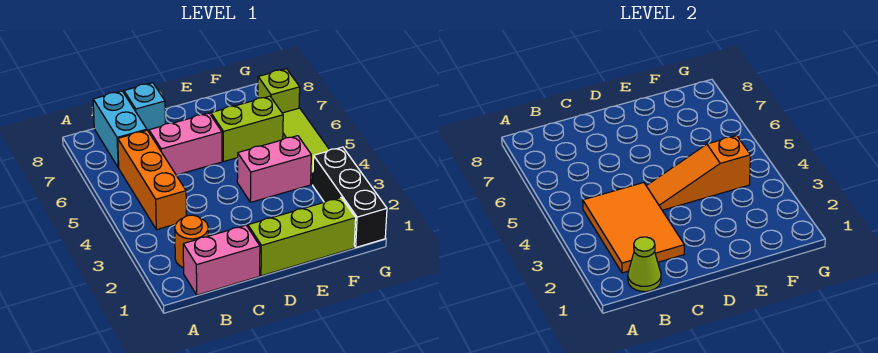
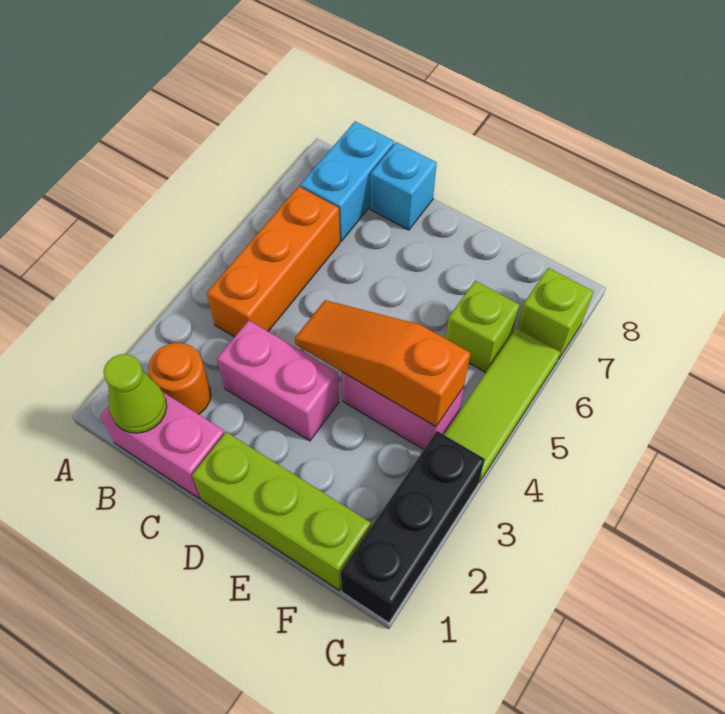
orange tile B2:C4 level 2 -> none
pink brick C6:D6 level 1 -> pink brick C3:D3 level 1
lime brick E6:F6 level 1 -> lime brick F6 level 1

